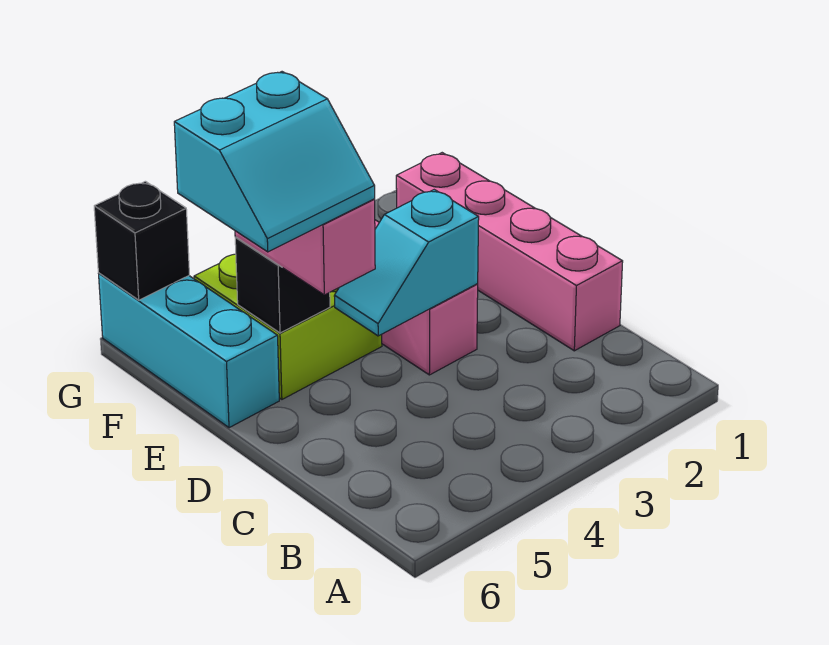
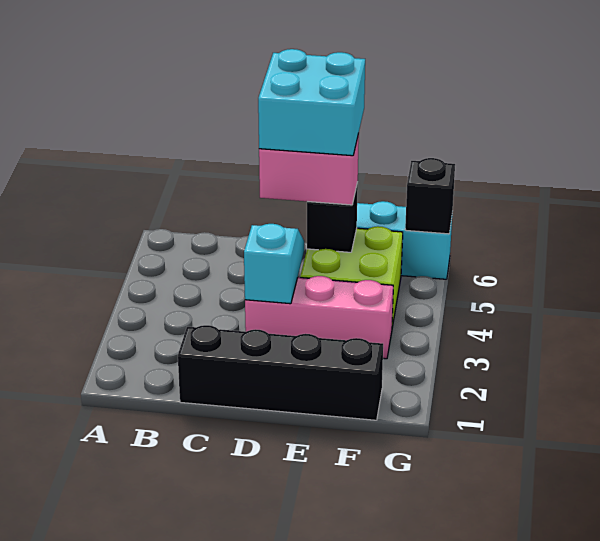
pink brick C1:F1 level 1 -> black brick C1:F1 level 1
cyan slope D5:E6 level 4 top E -> cyan brick D5:E6 level 4

